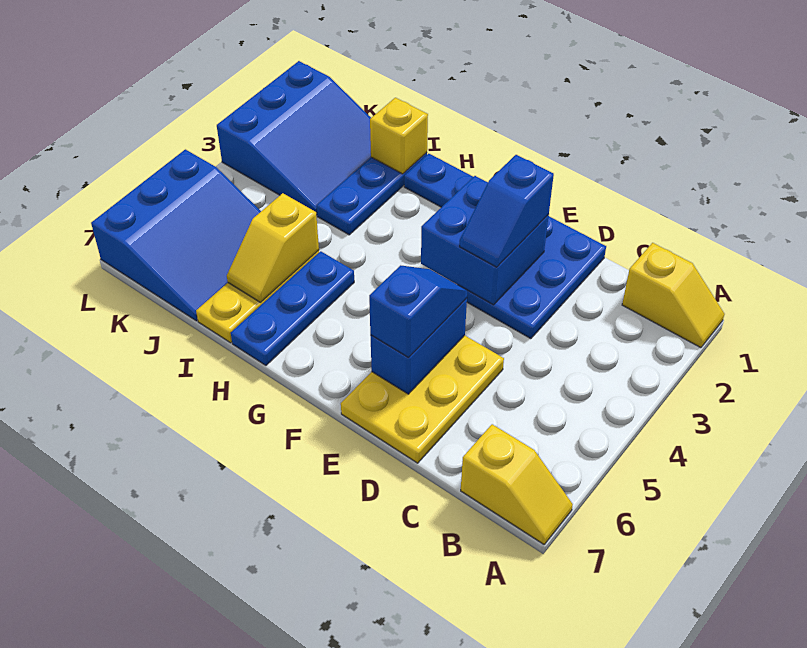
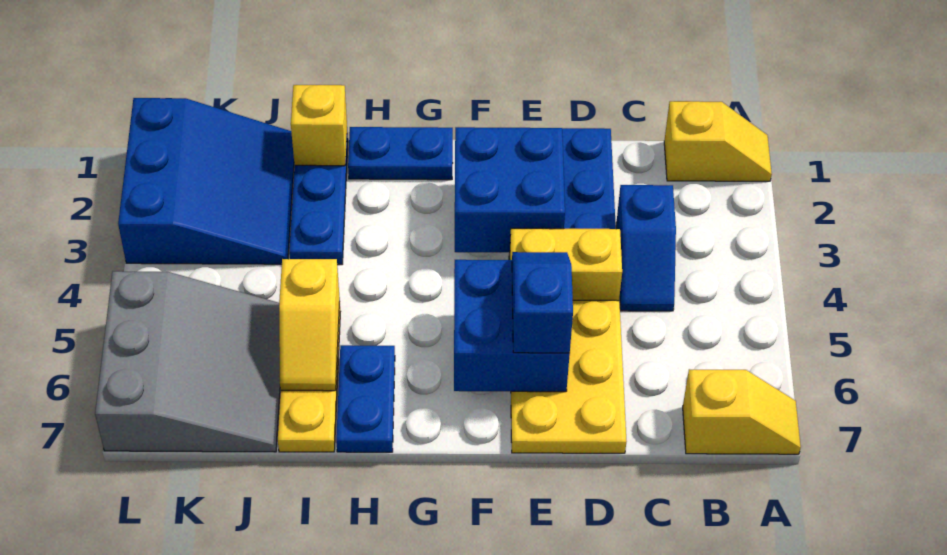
none -> yellow brick D4:E4 level 1
blue slope E2:E3 level 3 top 2 -> blue slope C3:C4 level 1 top 3
blue brick E5:E6 level 2 -> blue brick E5:F6 level 2
blue plate H5:H7 level 1 -> blue plate H6:H7 level 1
blue slope J5:L7 level 1 top L -> grey slope J5:L7 level 1 top L

